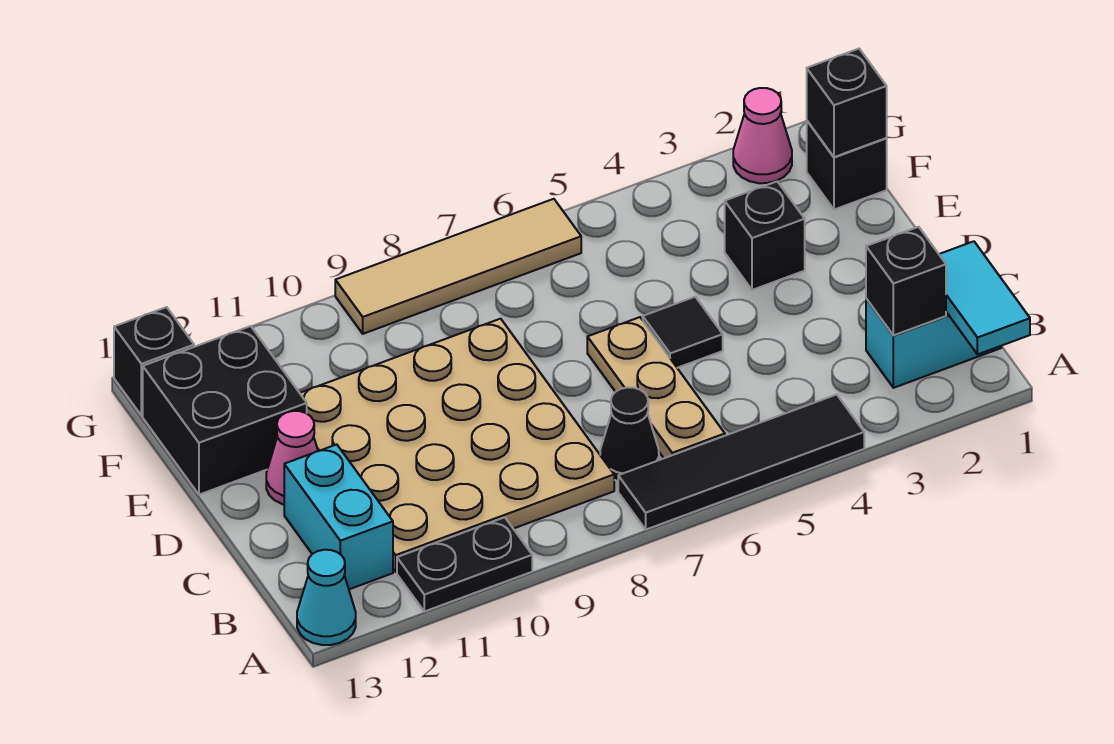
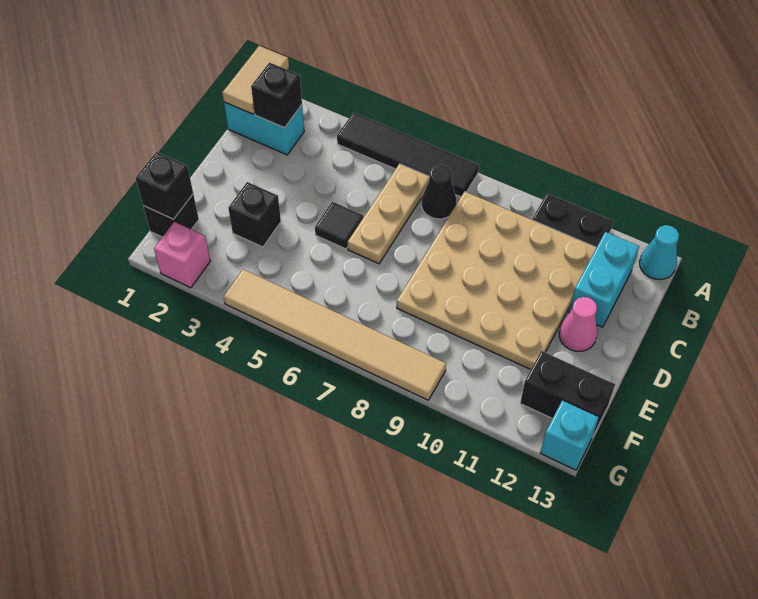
cyan tile A1:B1 level 2 -> tan tile A1:B1 level 2
black brick E12:F13 level 1 -> black brick F12:F13 level 1
pink cone G2 level 1 -> pink brick G2 level 1
tan tile G6:G9 level 1 -> tan tile G4:G9 level 1
black brick G13 level 1 -> cyan brick G13 level 1

